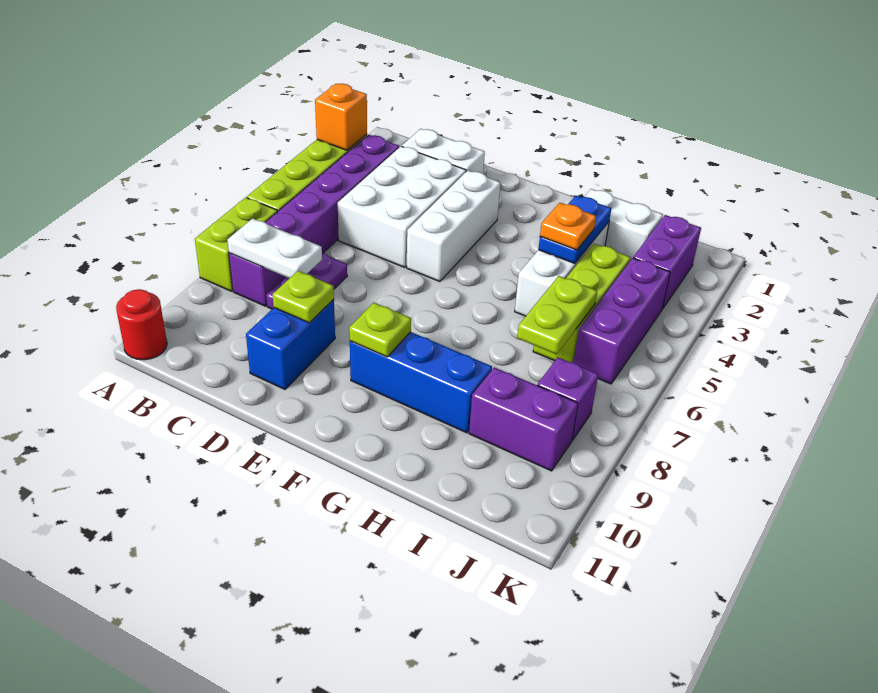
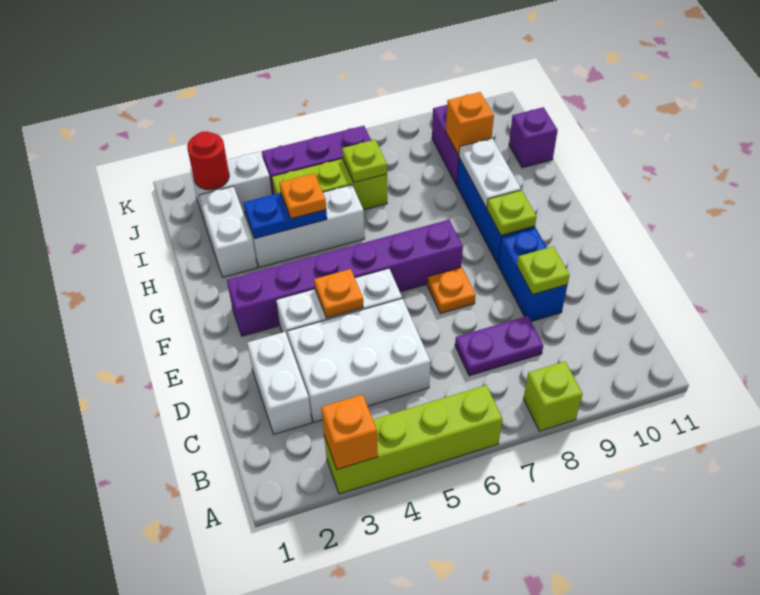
lime brick A7:A8 level 1 -> lime brick A8 level 1
red round brick A11 level 1 -> red round brick J2 level 2
purple brick B3:B8 level 1 -> purple brick F2:F7 level 1
white plate B8:C8 level 2 -> white plate G9:H9 level 2
blue brick D9:D10 level 1 -> blue brick D9:E9 level 1
none -> orange plate E4 level 2
none -> orange plate E7 level 1
lime plate I6:I7 level 2 -> lime plate I6 level 2
none -> orange brick I9 level 2
purple brick J2:J3 level 1 -> white brick J2:J3 level 1
purple brick J8 level 1 -> purple brick I11 level 1

